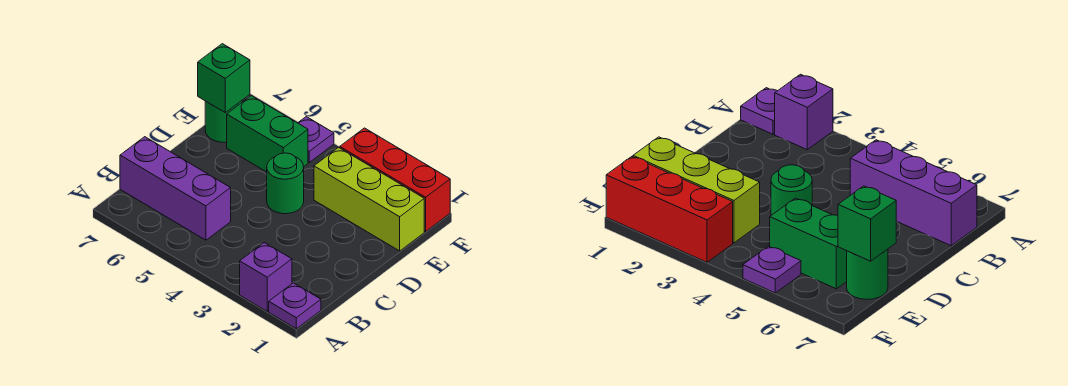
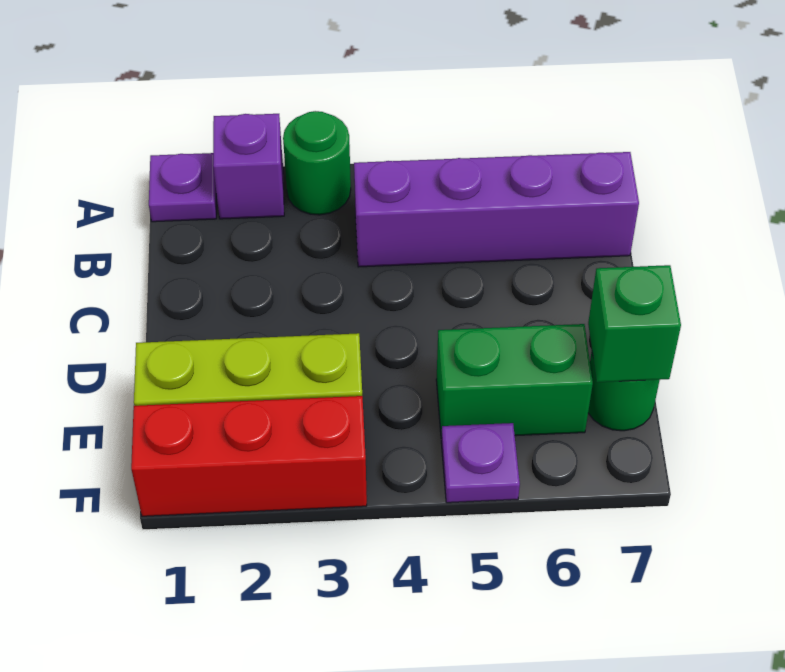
purple brick B5:B7 level 1 -> purple brick B4:B7 level 1
green round brick D4 level 1 -> green round brick A3 level 1

